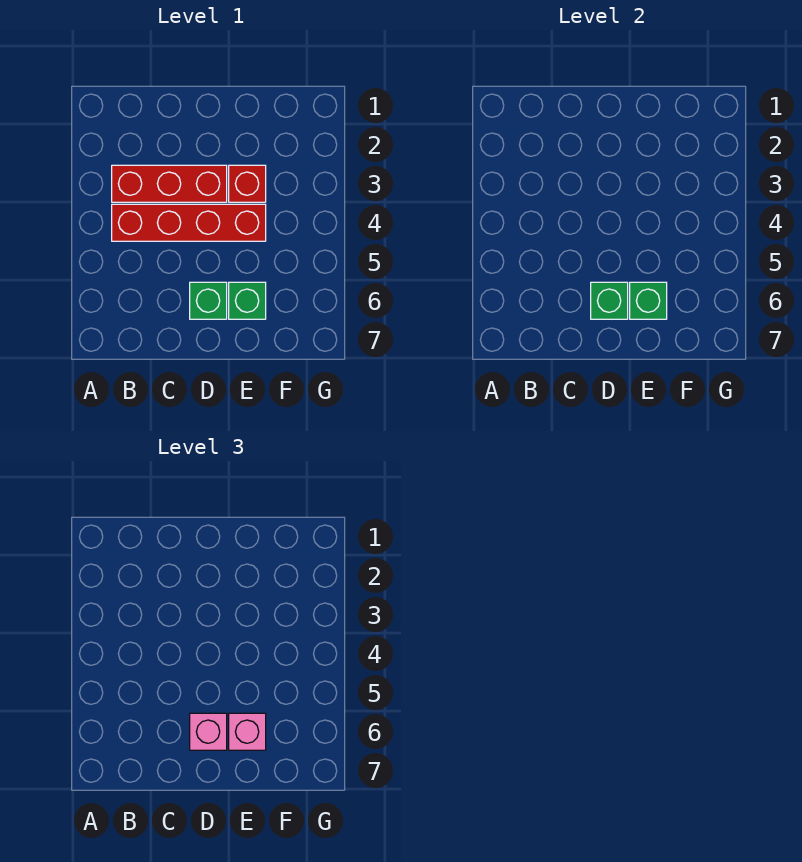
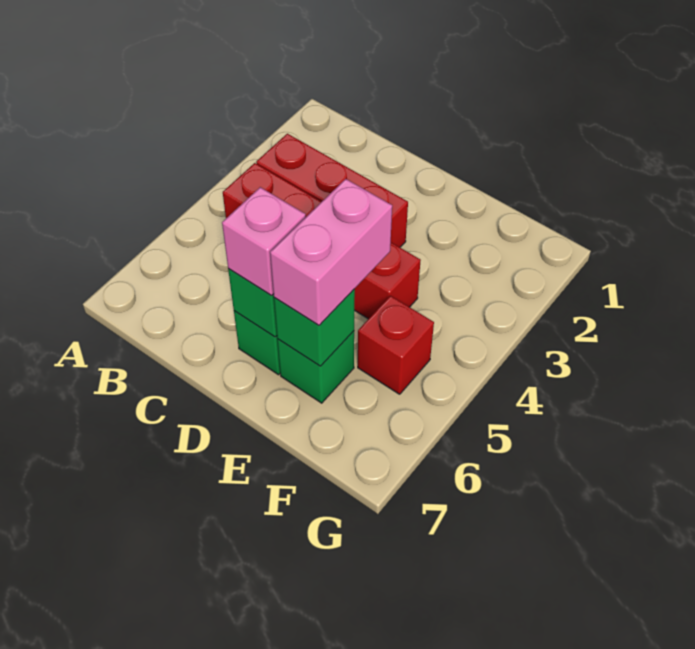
red brick E3 level 1 -> red brick F5 level 1
pink brick E6 level 3 -> pink brick E5:E6 level 3

